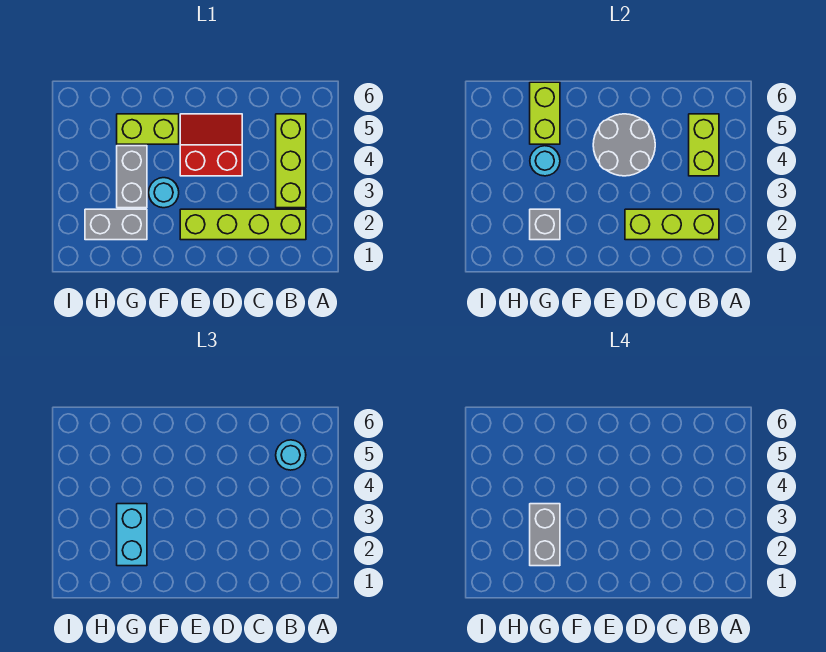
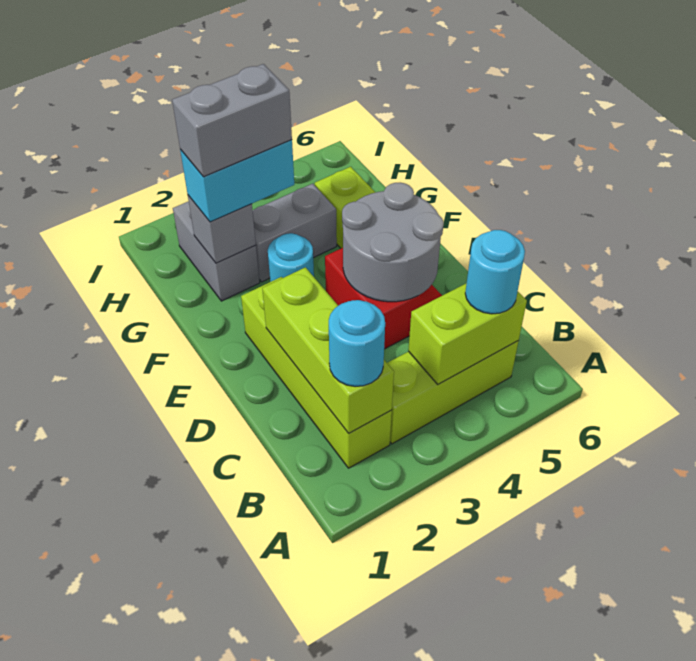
cyan round brick G4 level 2 -> cyan round brick B2 level 3
lime brick G5:G6 level 2 -> none

